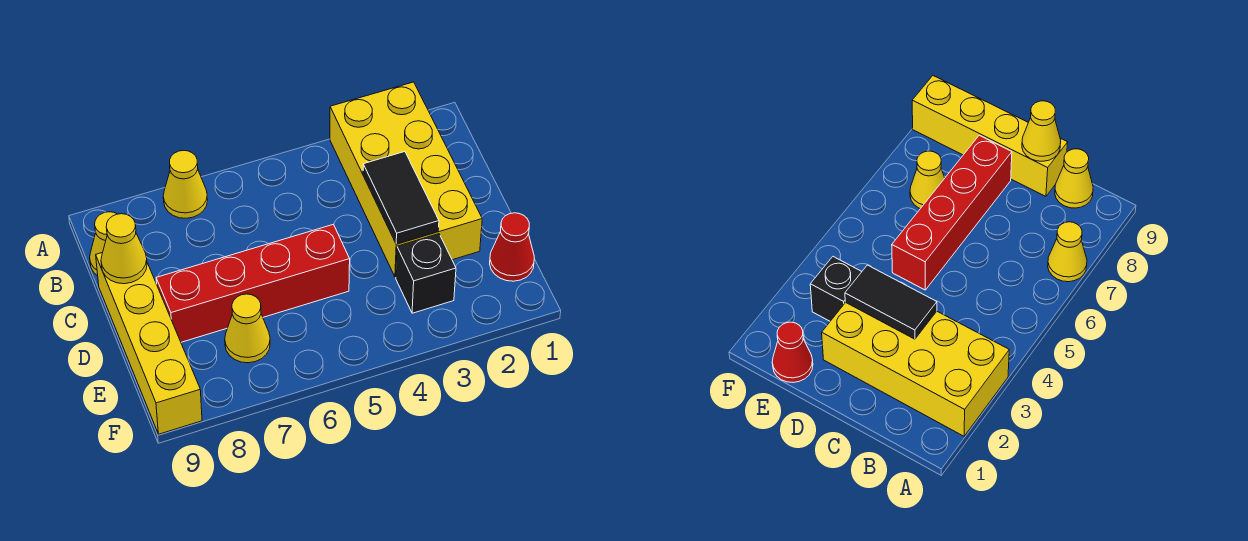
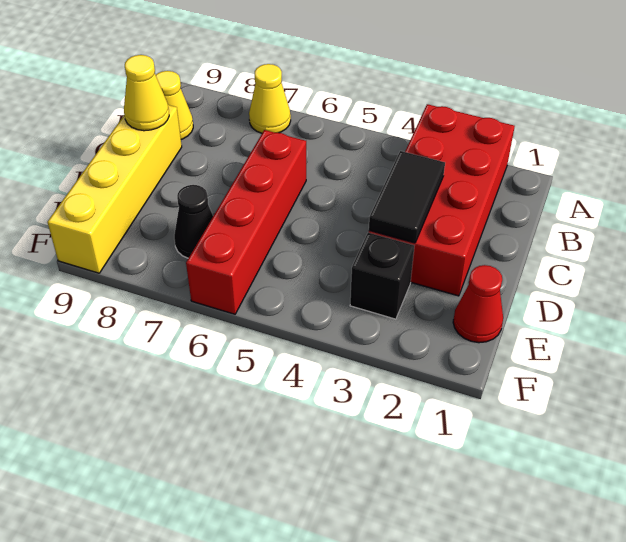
yellow brick A2:D3 level 1 -> red brick A2:D3 level 1
red brick D5:D8 level 1 -> red brick C6:F6 level 1
yellow cone E7 level 1 -> black cone E7 level 1

